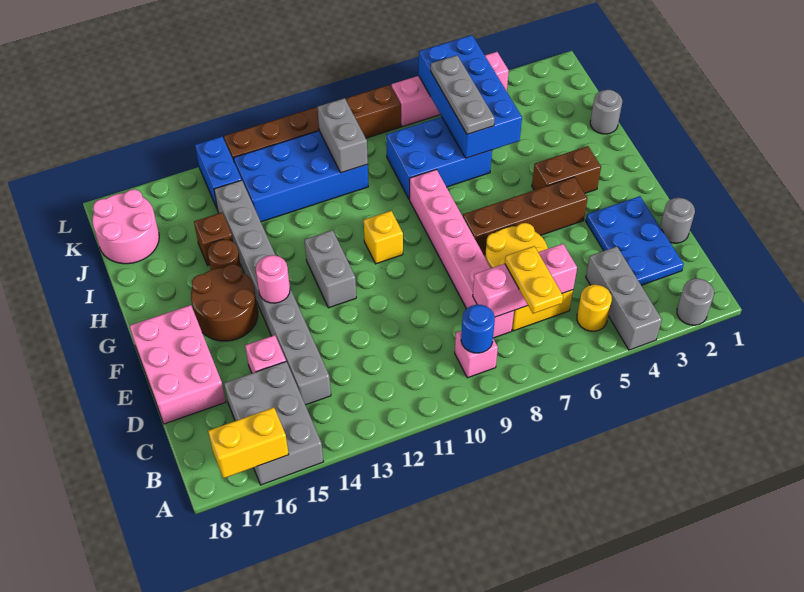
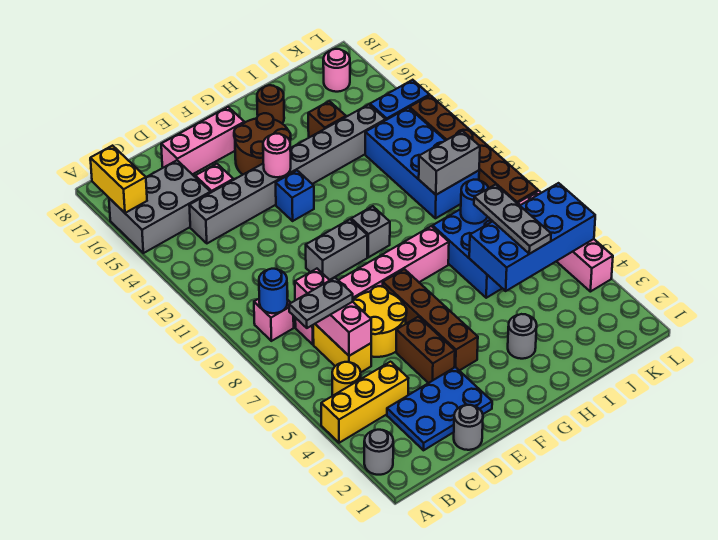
grey brick A4:C4 level 1 -> yellow brick A4:C4 level 1
yellow plate B7:C7 level 3 -> grey plate B7:C7 level 3
pink brick D17:F18 level 1 -> pink brick D17:F17 level 1
grey brick F12:G12 level 1 -> grey brick E10:F10 level 1
none -> blue brick F13 level 1
brown brick G3:G4 level 1 -> brown brick E4:E5 level 1
yellow brick G10 level 1 -> grey brick G10 level 1
brown round brick H15 level 1 -> brown round brick H17 level 1
grey round brick I1 level 1 -> grey round brick H3 level 1
grey plate I6:K6 level 3 -> grey plate J5:J7 level 3
none -> blue round brick J8 level 2
pink round brick J17:K18 level 1 -> pink round brick K17 level 1

